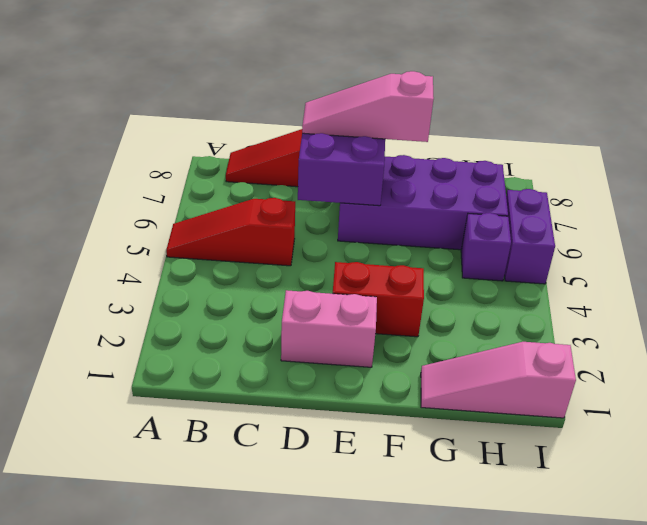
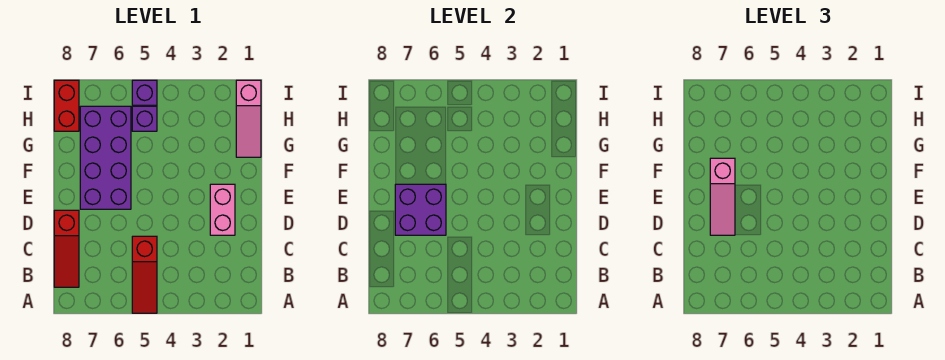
red brick E3:F3 level 1 -> red brick H8:I8 level 1
purple brick I5:I6 level 1 -> purple brick I5 level 1

